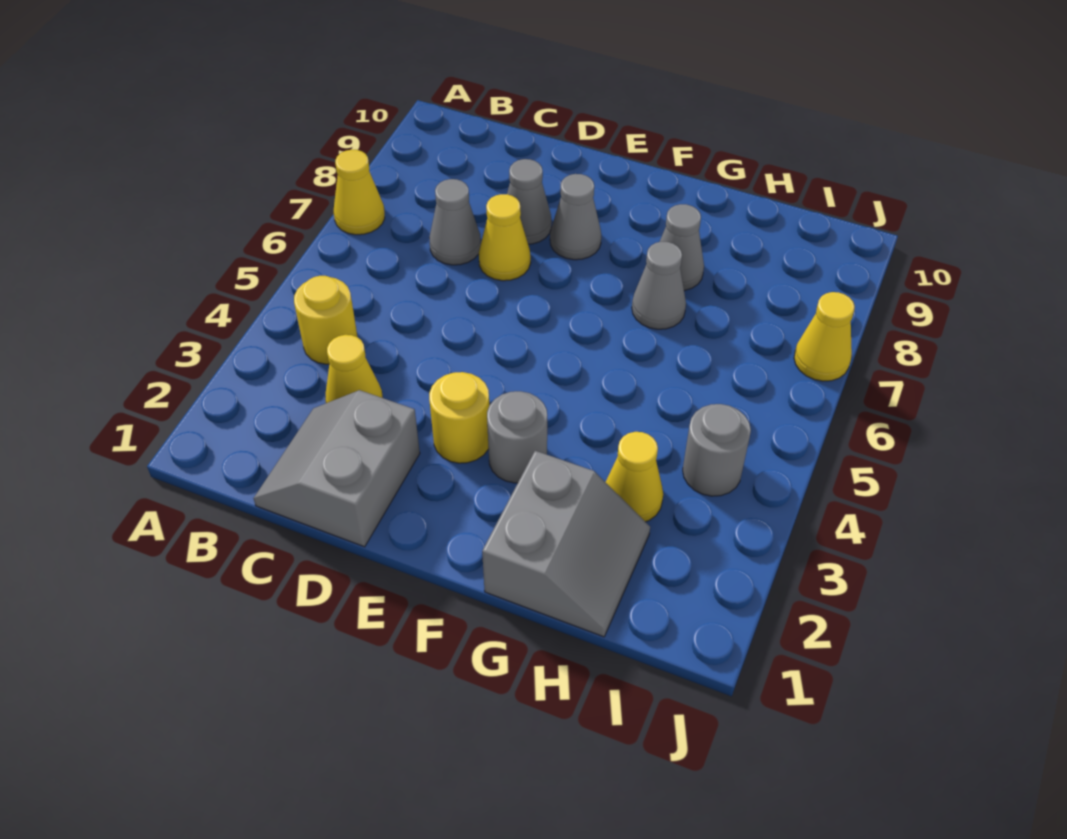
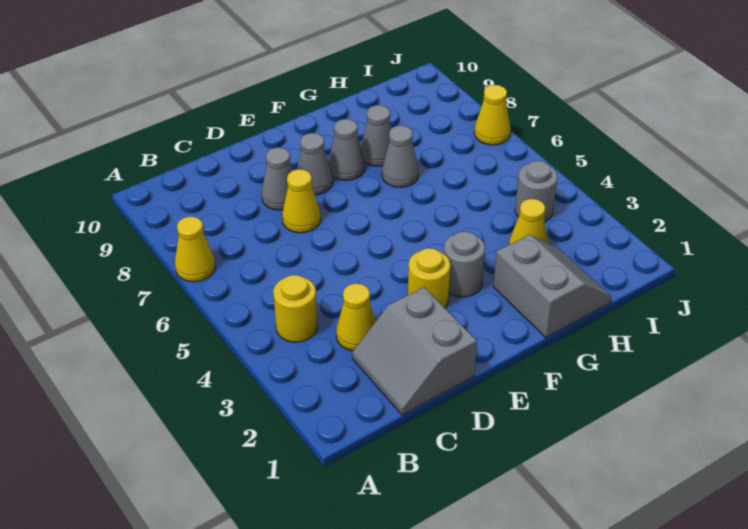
grey cone C7 level 1 -> grey cone F8 level 1

